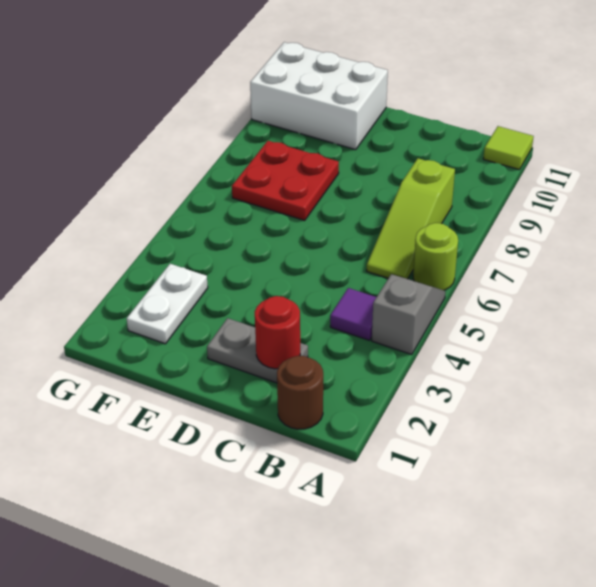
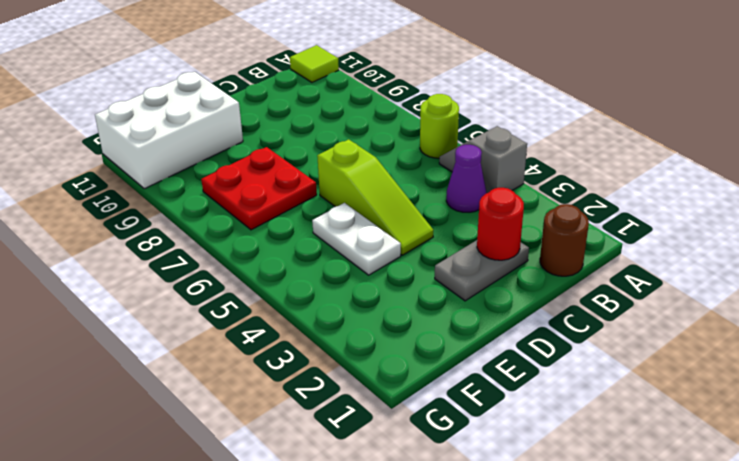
purple tile B4 level 1 -> purple cone B4 level 1
lime slope B6:B8 level 1 top 8 -> lime slope D4:D6 level 1 top 6
white plate F2:F3 level 1 -> white plate E4:E5 level 1

